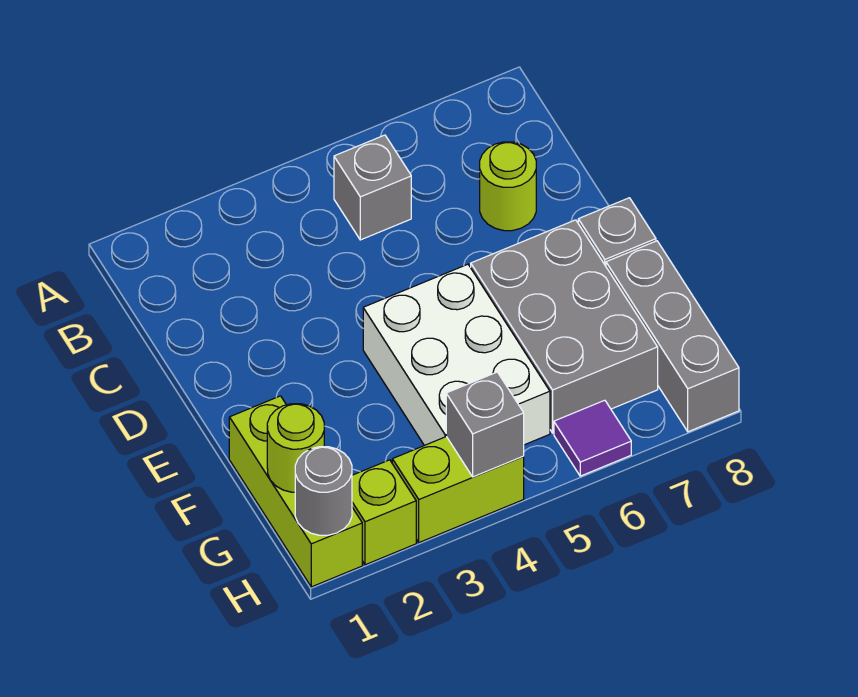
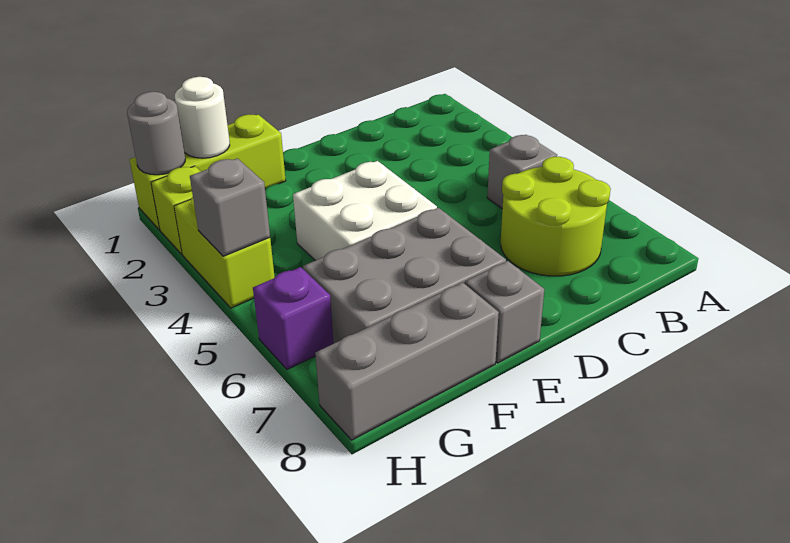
lime round brick C7 level 1 -> lime round brick B6:C7 level 1
white brick E4:G5 level 1 -> white brick E4:F5 level 1
lime round brick G1 level 2 -> white round brick G1 level 2
purple tile H6 level 1 -> purple brick H6 level 1

